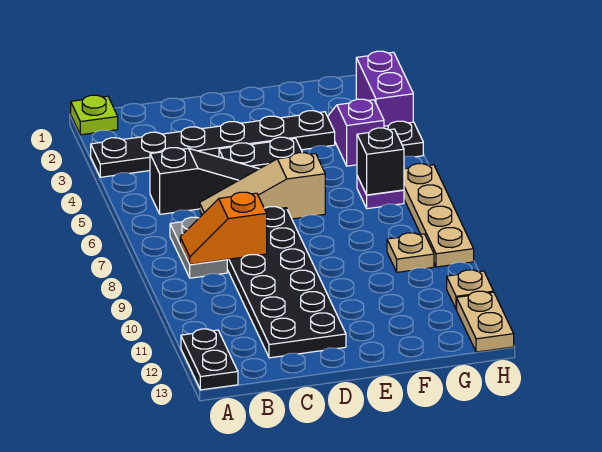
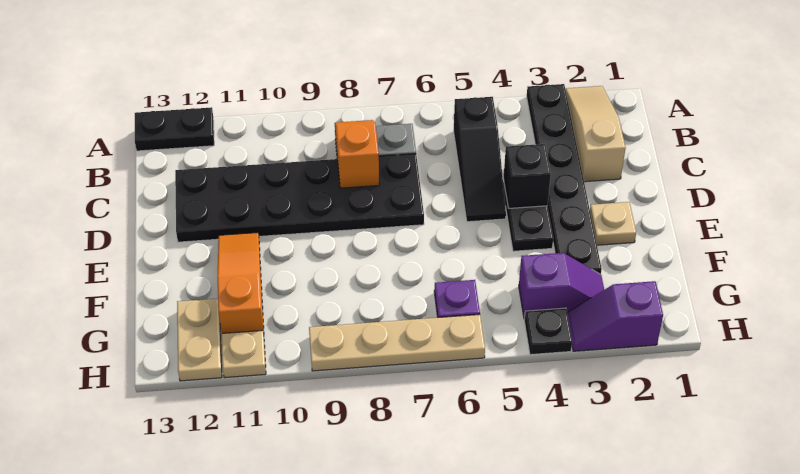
lime plate A1 level 1 -> none
tan slope C6:E6 level 1 top E -> tan slope A2:C2 level 1 top C
none -> orange slope E11:G11 level 1 top G
black brick G6 level 2 -> black brick D4 level 2
tan plate G9 level 1 -> tan plate E2 level 1
purple brick H2:H3 level 1 -> purple slope H2:H3 level 1 top 2
tan plate H12:H13 level 1 -> tan plate G12:H12 level 1

